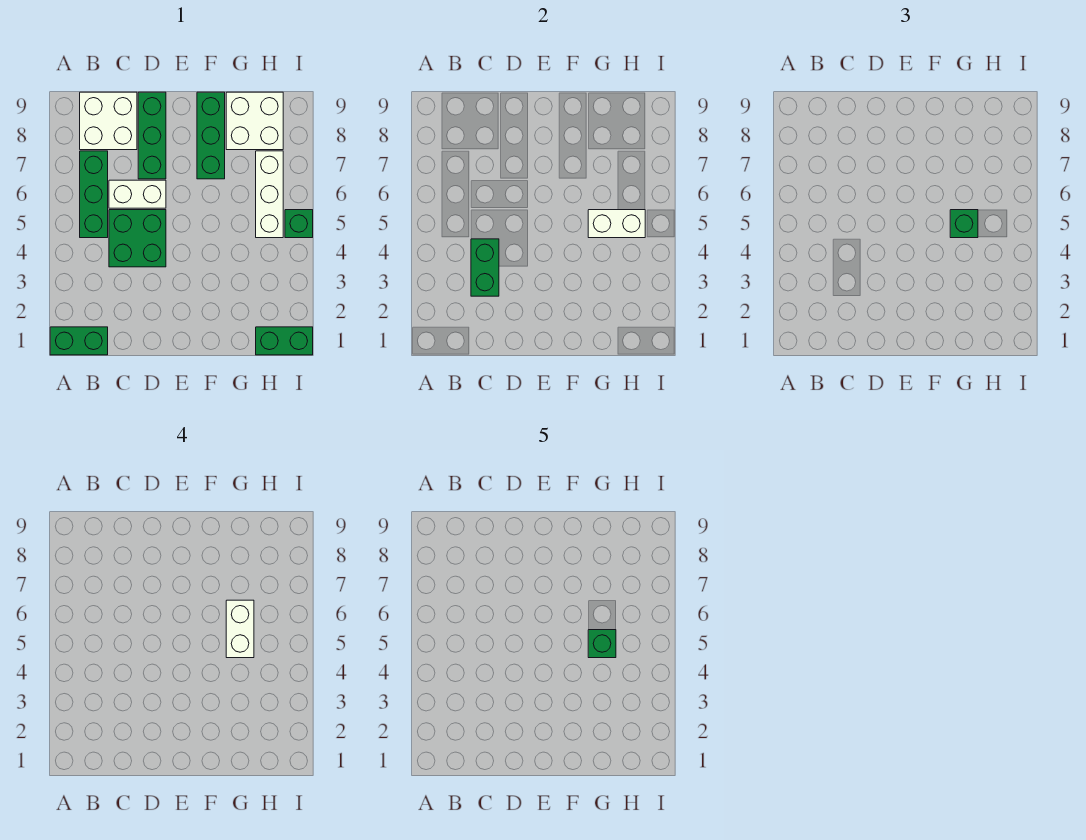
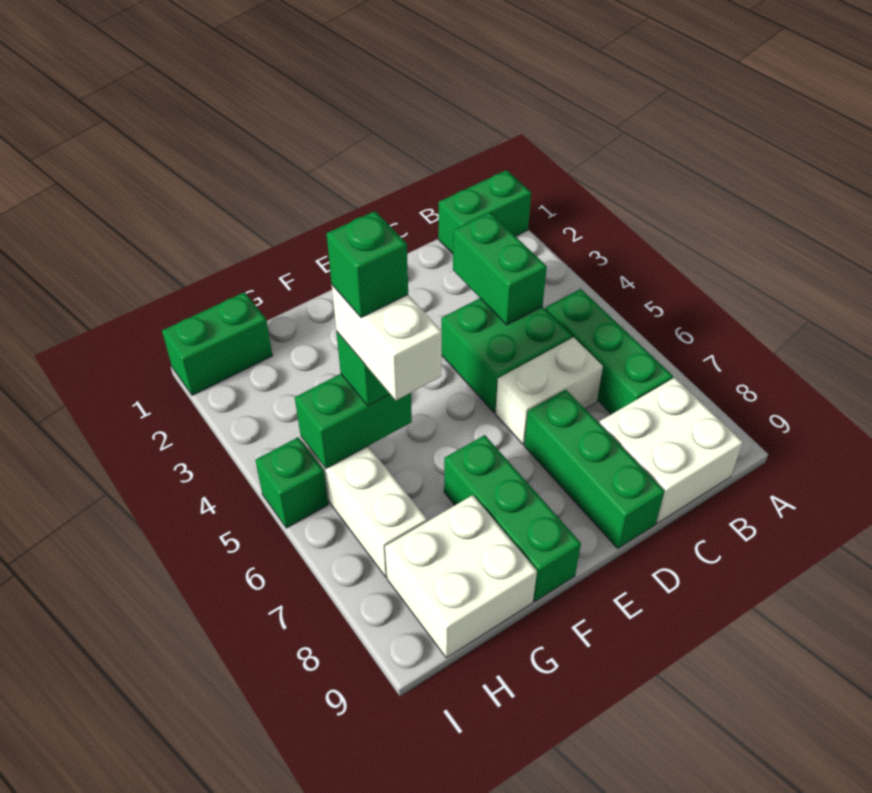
white brick G5:H5 level 2 -> green brick G5:H5 level 2

